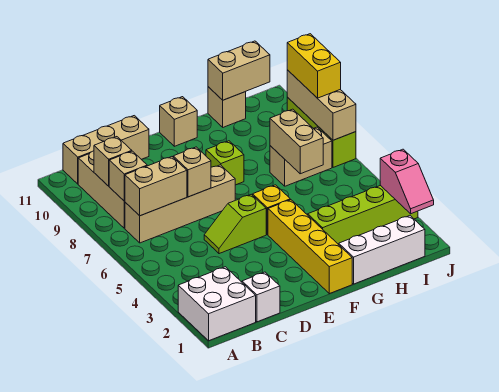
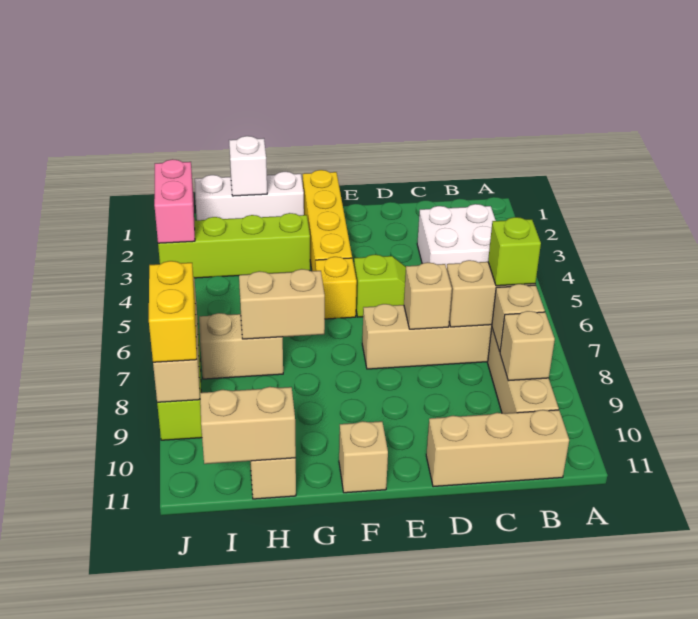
white brick A1:B2 level 1 -> white brick B3:C4 level 1
white brick C1 level 1 -> white brick H1 level 2
lime brick F8 level 1 -> lime brick B7 level 3
tan brick H6:H7 level 2 -> tan brick G7:H7 level 2
pink slope J2:J3 level 2 top 3 -> pink brick J2:J3 level 2

